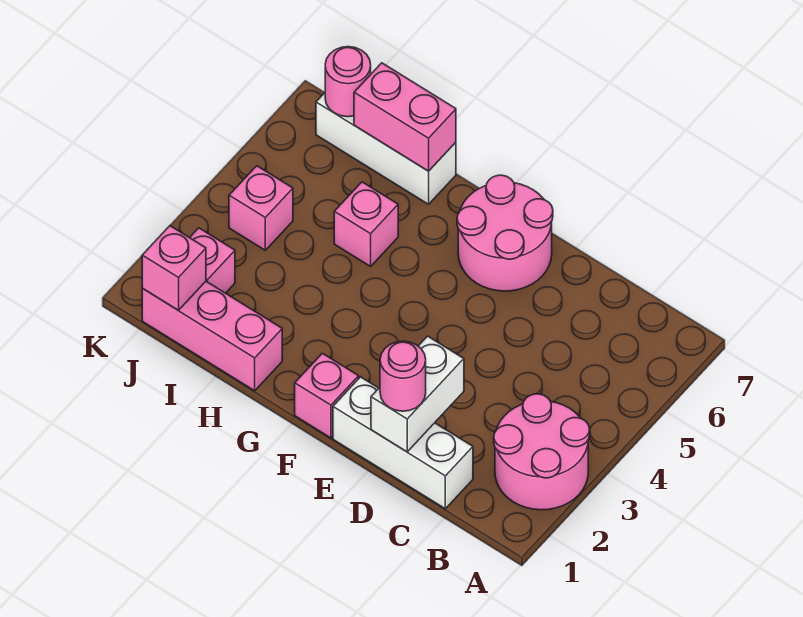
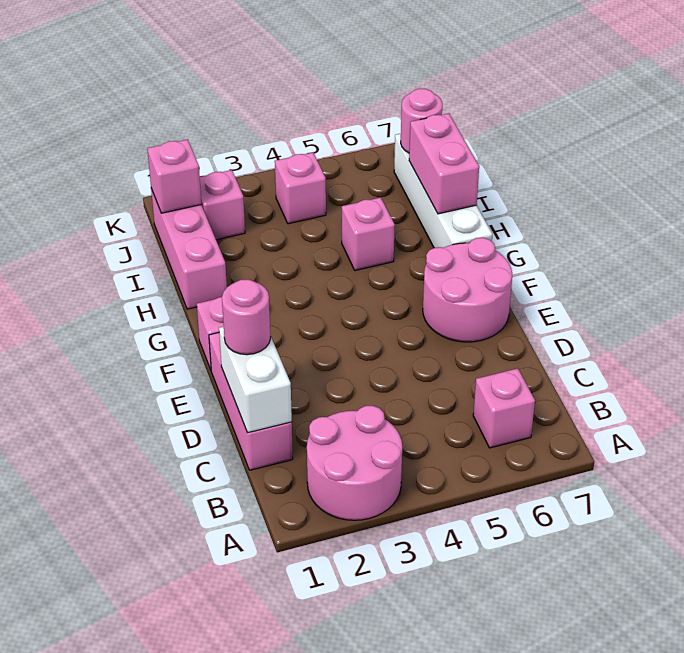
none -> pink brick B6 level 1
white brick C1:E1 level 1 -> pink brick C1:E1 level 1
white brick D1:D2 level 2 -> white brick C1:D1 level 2
white brick H7:J7 level 1 -> white brick G7:J7 level 1

